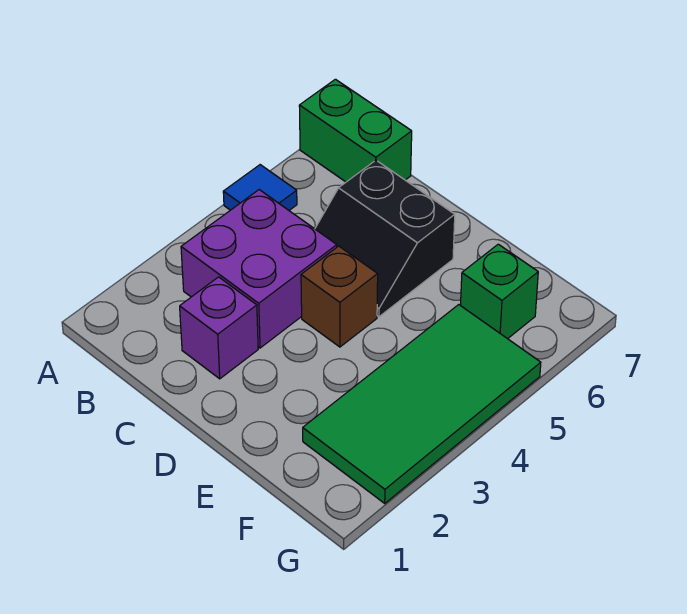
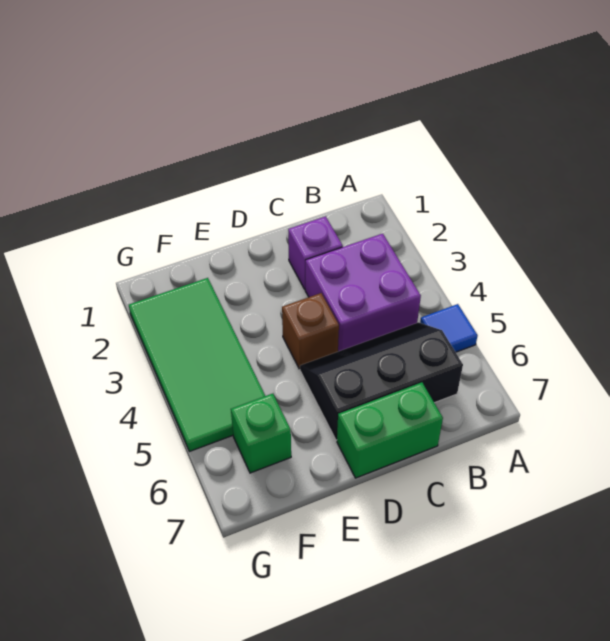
green brick A7:B7 level 1 -> green brick C7:D7 level 1
black slope C5:D6 level 1 top 6 -> black slope B5:D6 level 1 top 6

